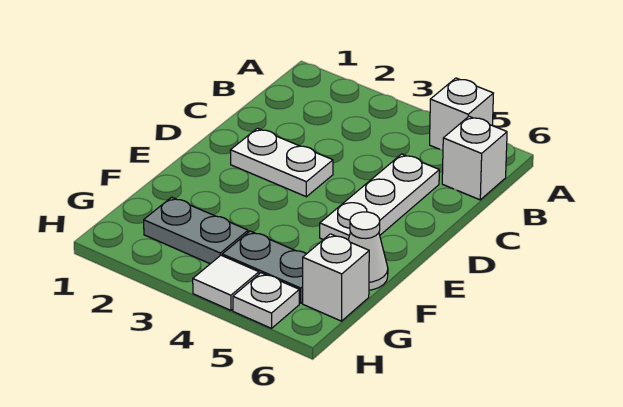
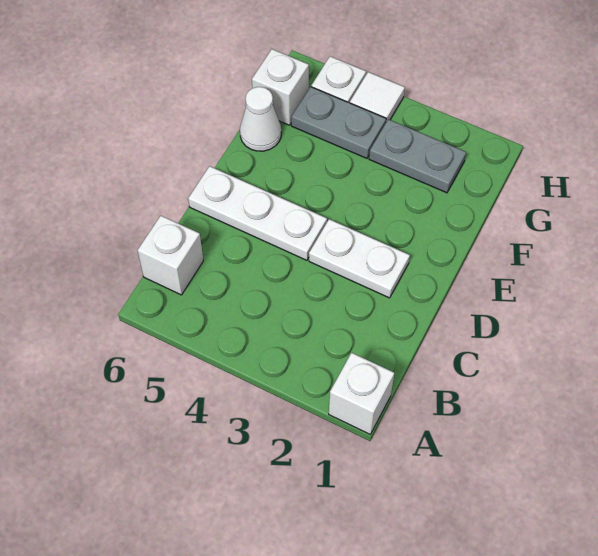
white brick A5 level 1 -> white brick A1 level 1
white plate C5:E5 level 1 -> white plate D4:D6 level 1

